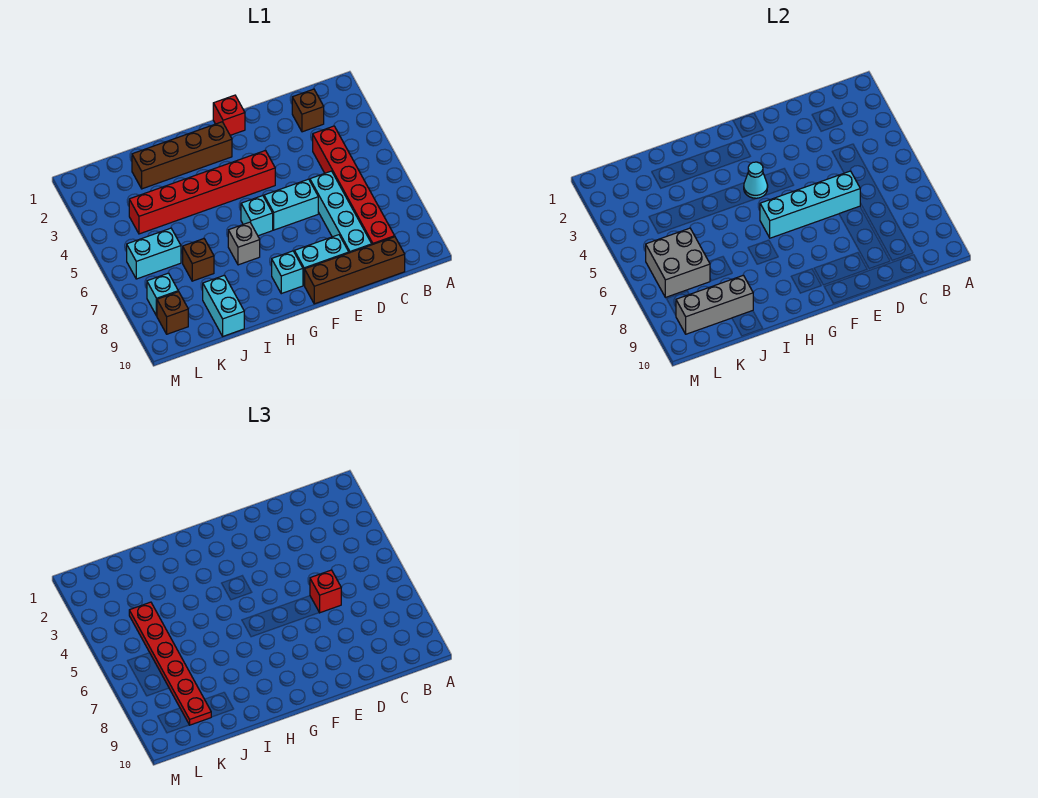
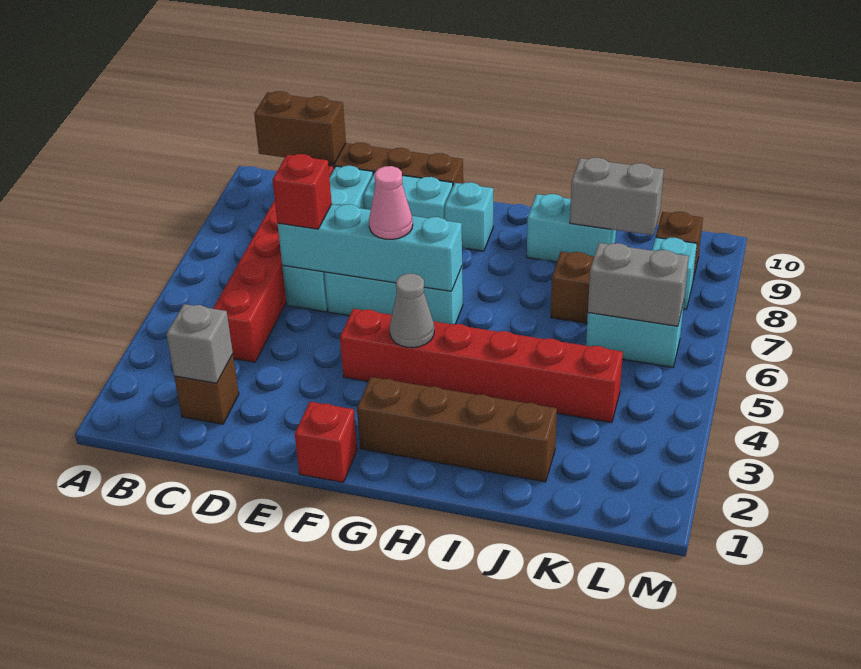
none -> brown brick B10:C10 level 2
none -> pink cone F6 level 3
cyan cone G4 level 2 -> grey cone G4 level 2
grey brick H7 level 1 -> grey brick C2 level 2
cyan brick J9:J10 level 1 -> cyan brick I9:J9 level 1
grey brick J9:L9 level 2 -> grey brick J9:K9 level 2
red plate K4:K9 level 3 -> none
grey brick K6:L7 level 2 -> grey brick K6:L6 level 2

